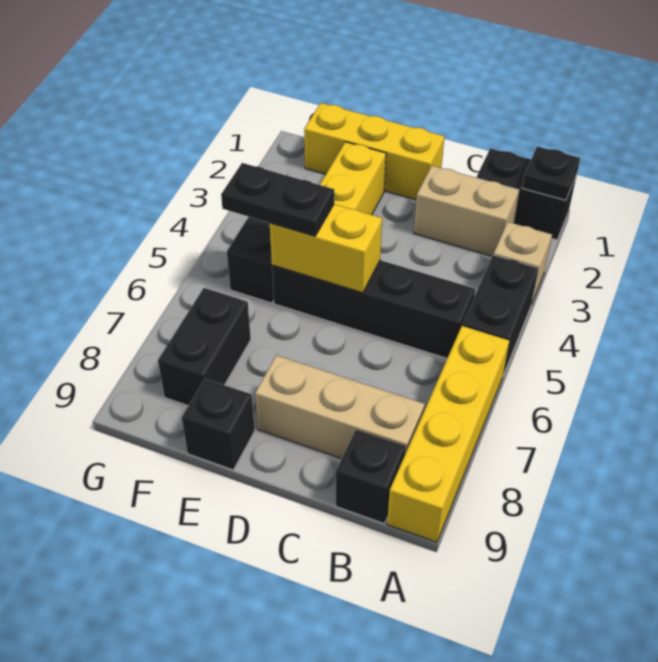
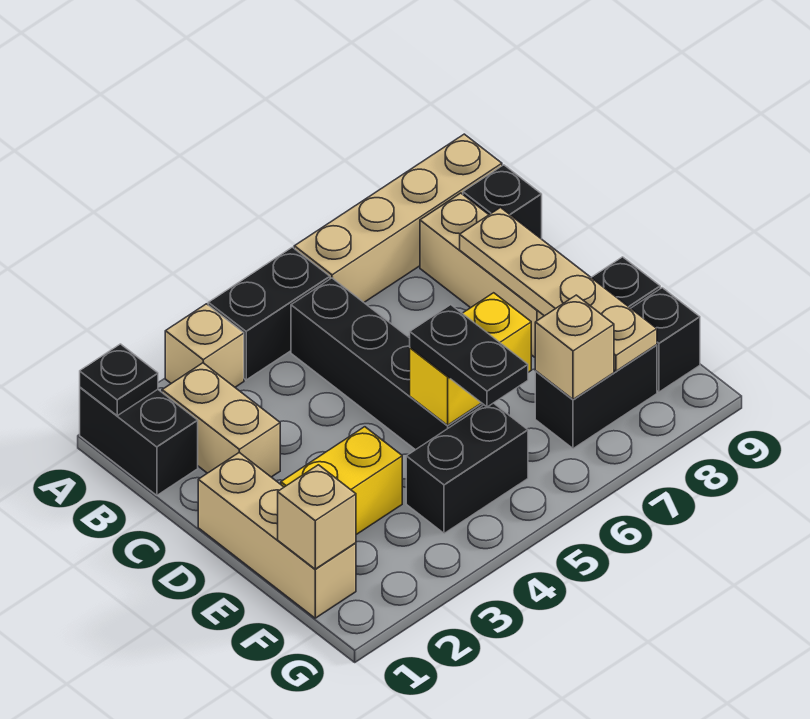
yellow brick A6:A9 level 1 -> tan brick A6:A9 level 1
none -> tan plate C8:F8 level 2
yellow brick D1:F1 level 1 -> tan brick D1:F1 level 1
yellow brick D5:E5 level 2 -> yellow brick E5:E6 level 2
none -> tan brick F1 level 2
none -> tan brick F7 level 2
none -> black brick F9 level 1

